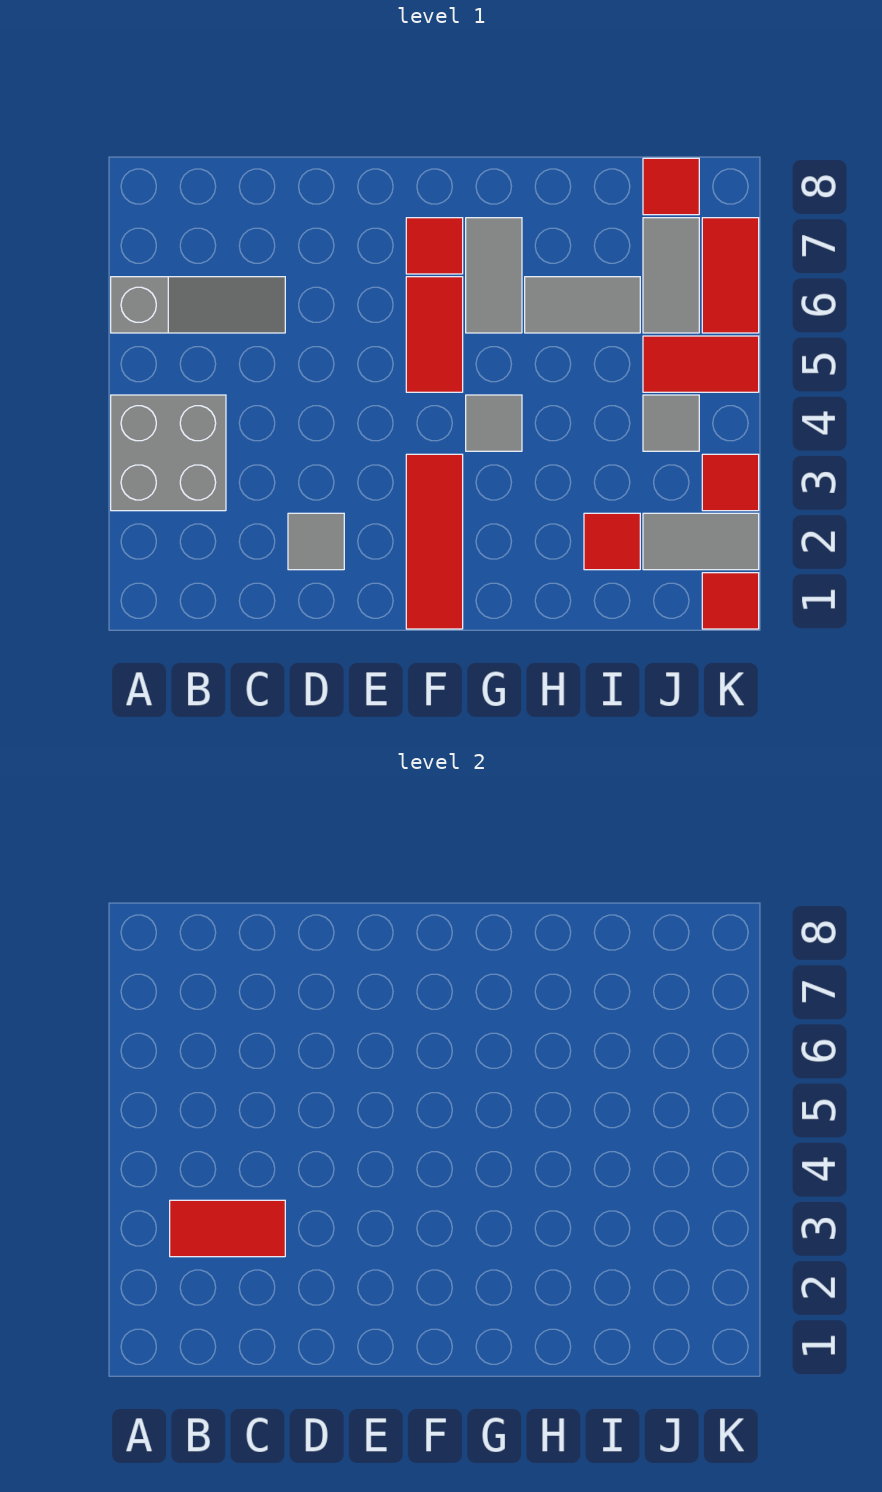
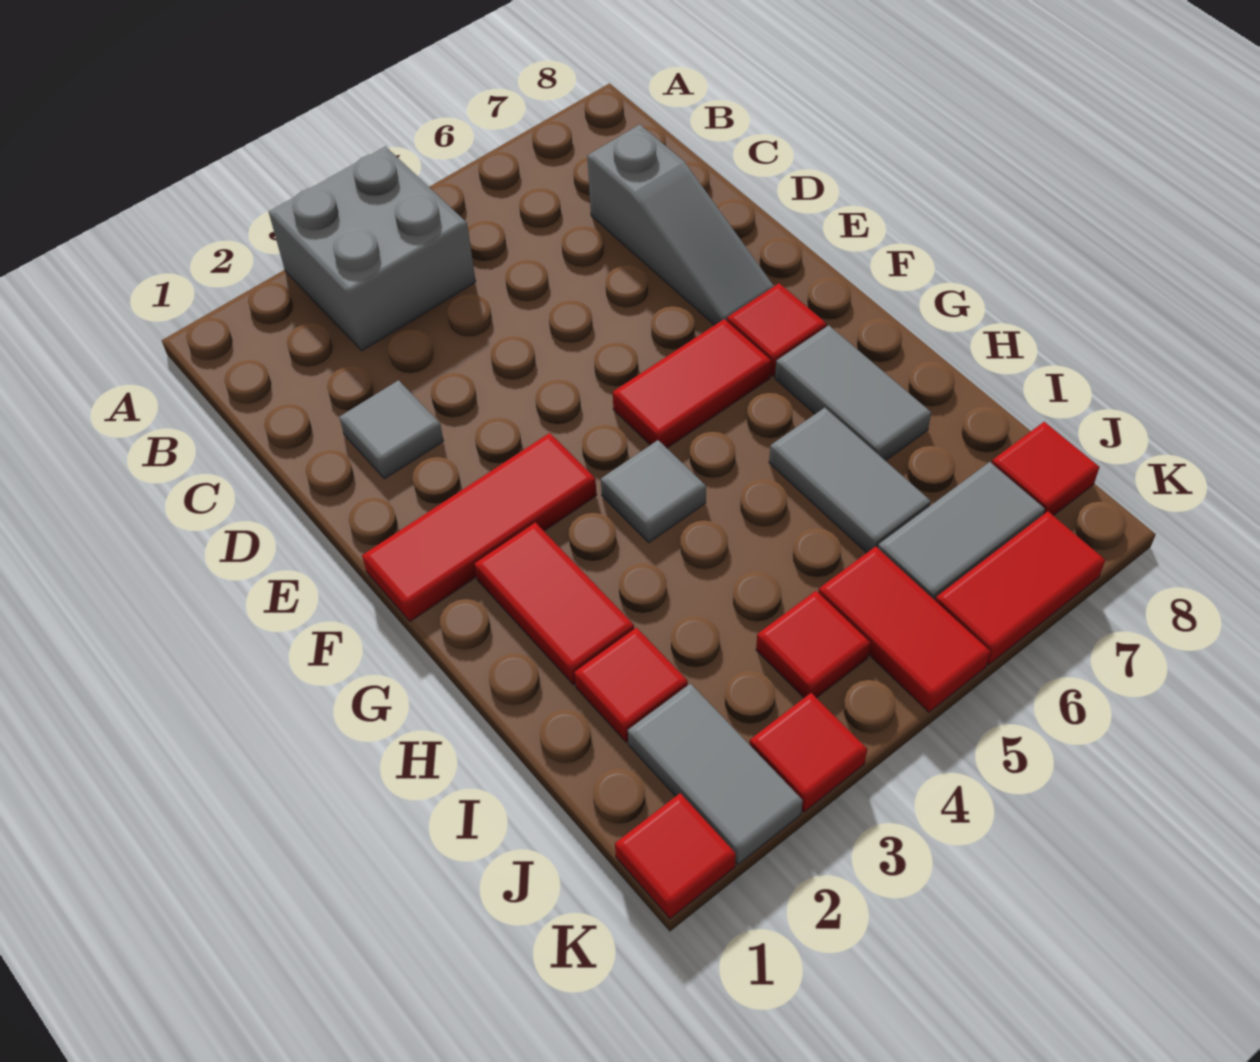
grey slope A6:C6 level 1 top A -> grey slope C7:E7 level 1 top C
red tile B3:C3 level 2 -> red tile G2:H2 level 1
grey tile G6:G7 level 1 -> grey tile G7:H7 level 1
grey tile J4 level 1 -> red tile J4 level 1

